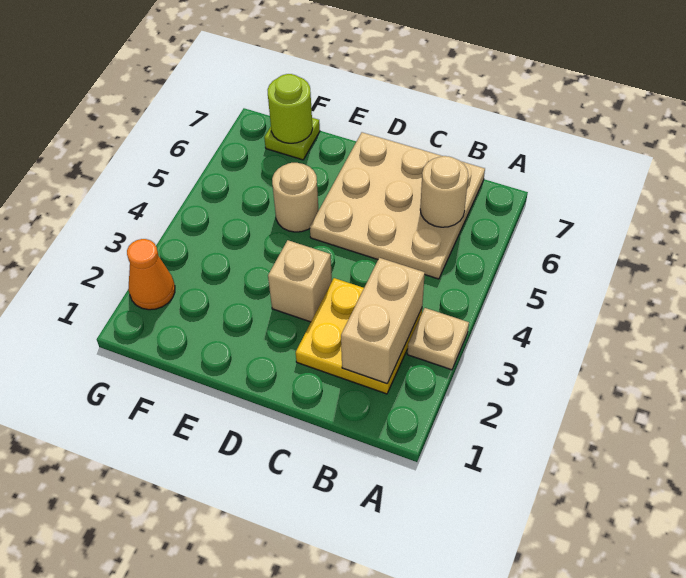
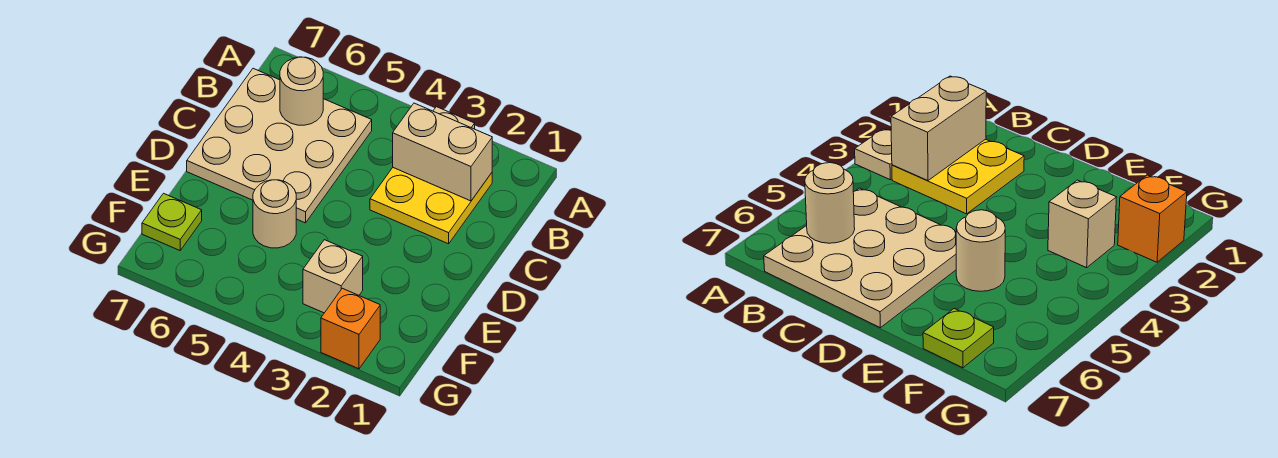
tan brick D3 level 1 -> tan brick F3 level 1
lime round brick F7 level 2 -> none
orange cone G2 level 1 -> orange brick G2 level 1

